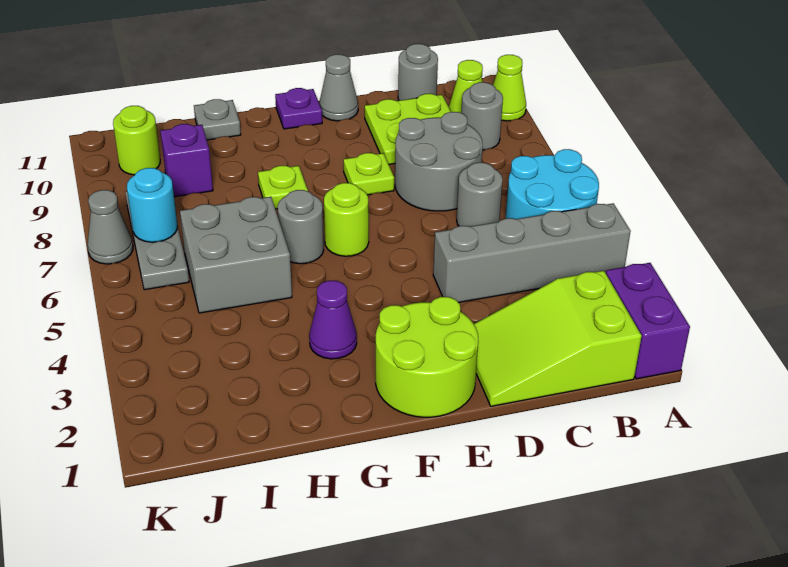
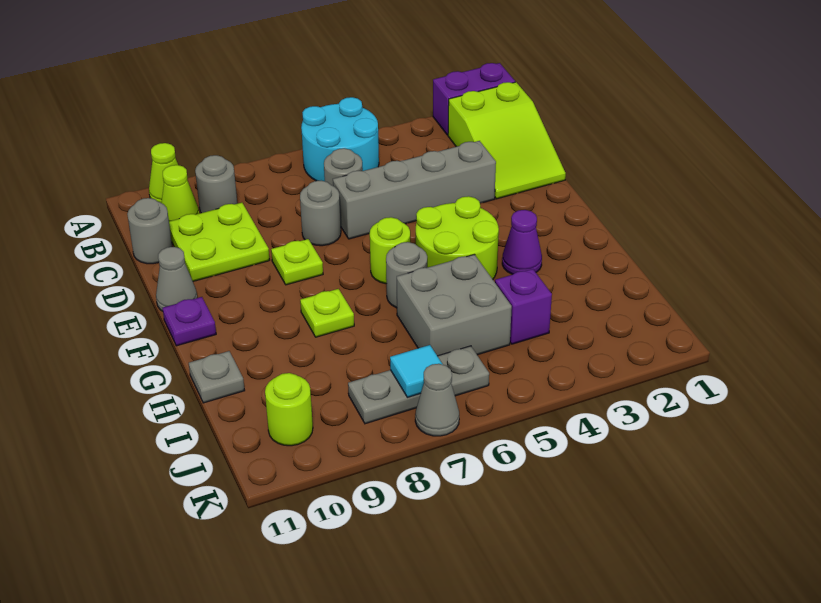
grey brick A4:D4 level 1 -> grey brick D3:D6 level 1
grey round brick C7:D8 level 1 -> grey round brick D7 level 1
lime round brick E1:F2 level 1 -> lime round brick F4:G5 level 1
purple brick I9 level 1 -> purple brick I4 level 1
cyan round brick J7 level 2 -> cyan tile J7 level 2

